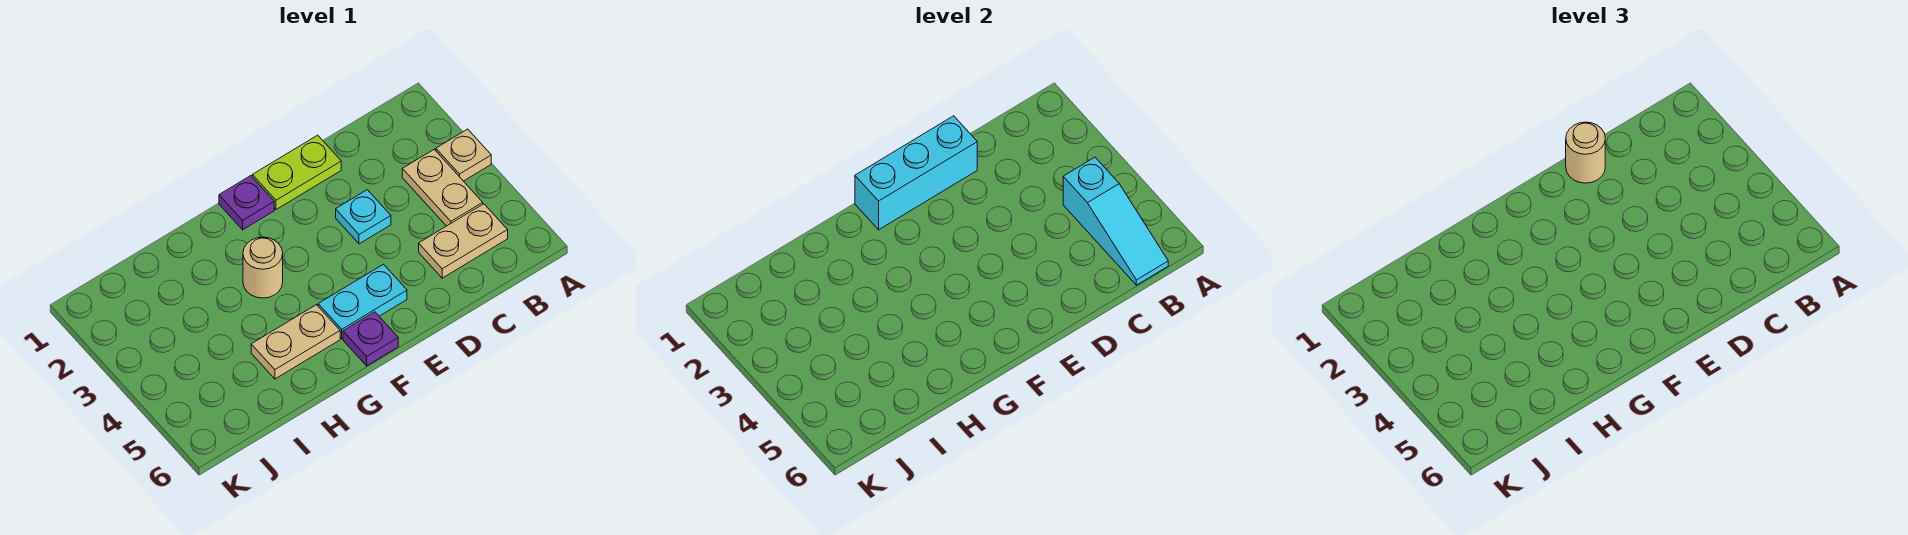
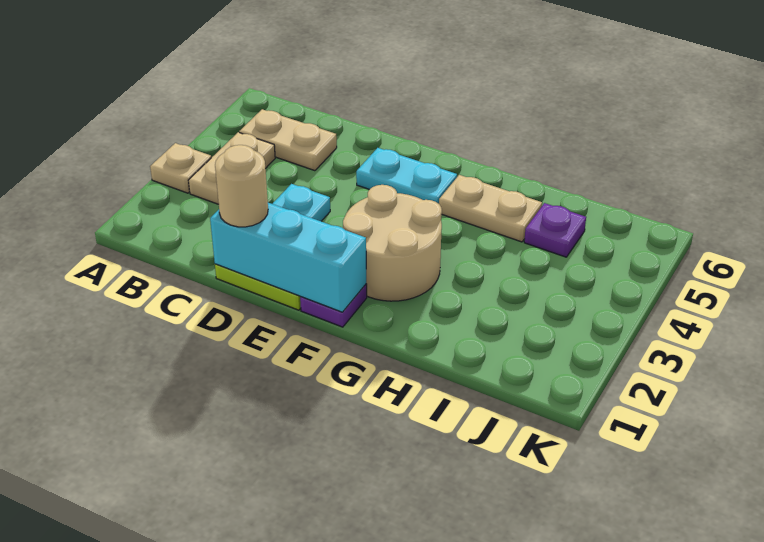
cyan slope B4:B6 level 2 top 4 -> none
purple plate F6 level 1 -> purple plate I5 level 1
tan round brick G3 level 1 -> tan round brick F2:G3 level 1

